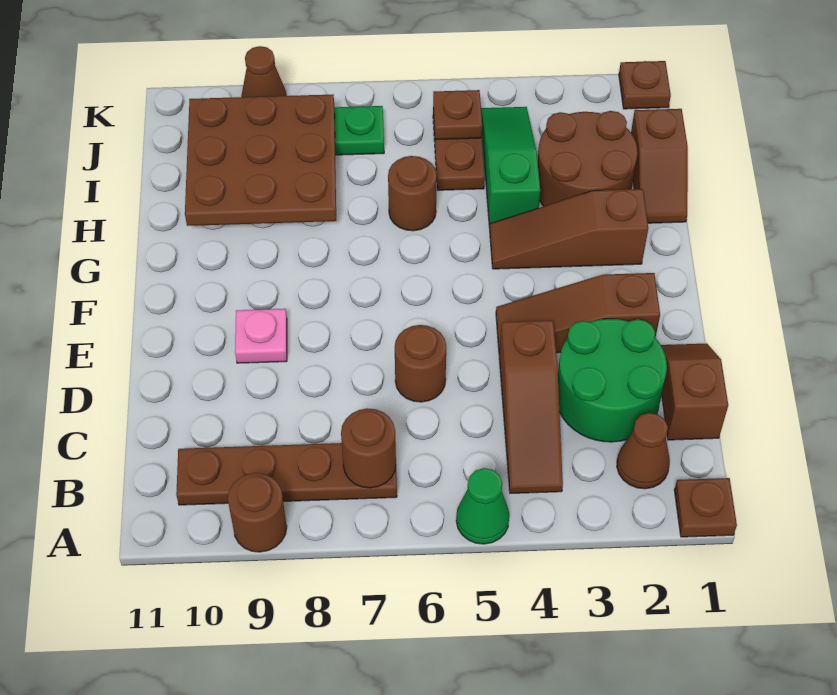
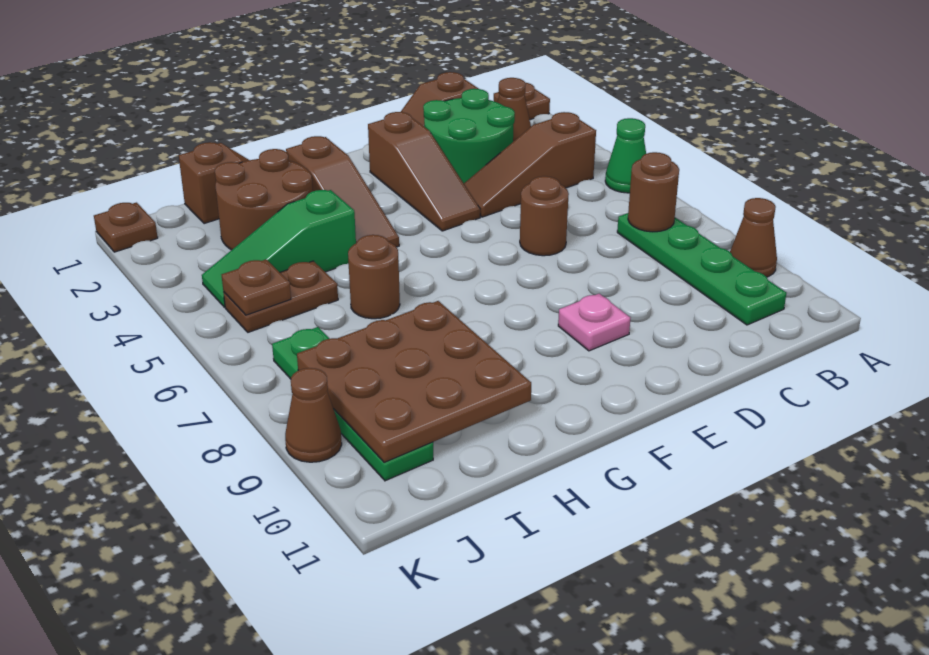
brown round brick A9 level 1 -> brown cone A9 level 1
brown slope B4:D4 level 1 top D -> brown slope B4:D4 level 1 top B
brown plate B7:B10 level 1 -> green plate B7:B10 level 1

